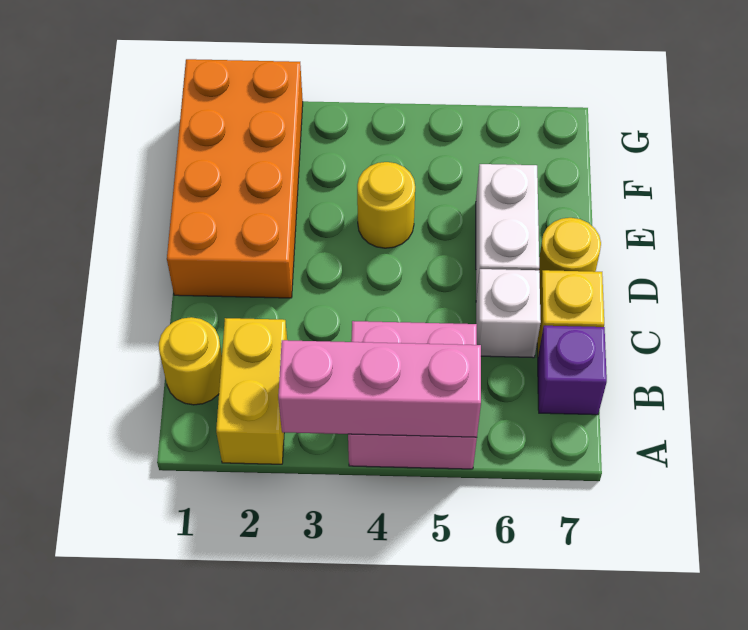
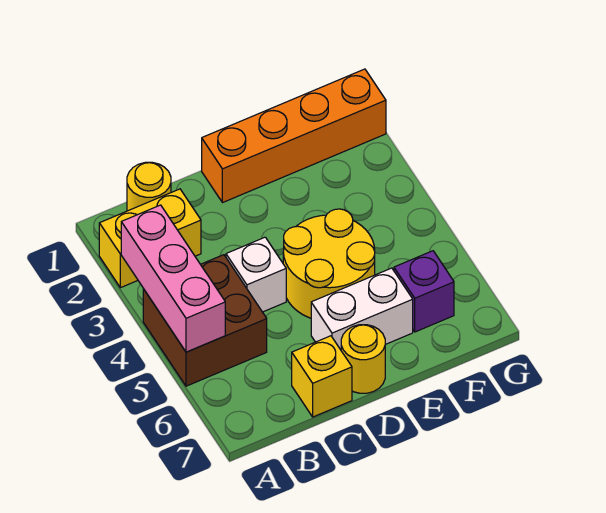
pink brick A4:B5 level 1 -> brown brick A4:B5 level 1
purple brick B7 level 1 -> purple brick F6 level 1
white brick C6 level 1 -> white brick C4 level 1
orange brick D1:G2 level 1 -> orange brick D1:G1 level 1
yellow round brick E4 level 1 -> yellow round brick D4:E5 level 1

